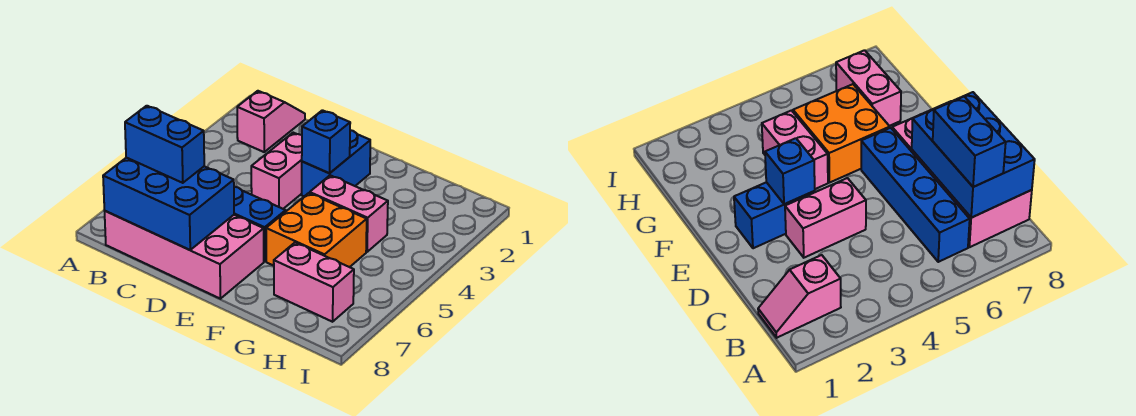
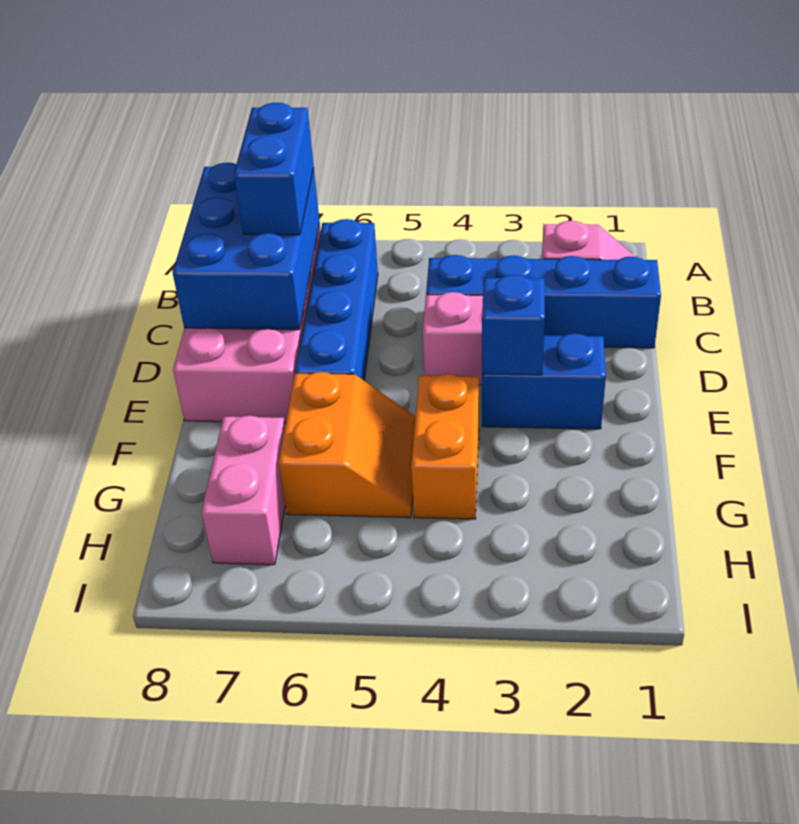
none -> blue brick C1:C4 level 1
pink brick F4:G4 level 1 -> orange brick F4:G4 level 1
orange brick F5:G6 level 1 -> orange slope F5:G6 level 1 top 6

